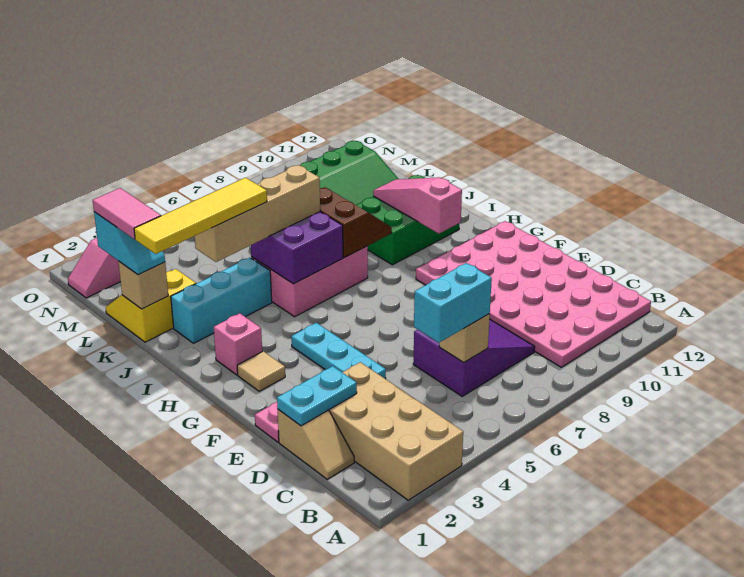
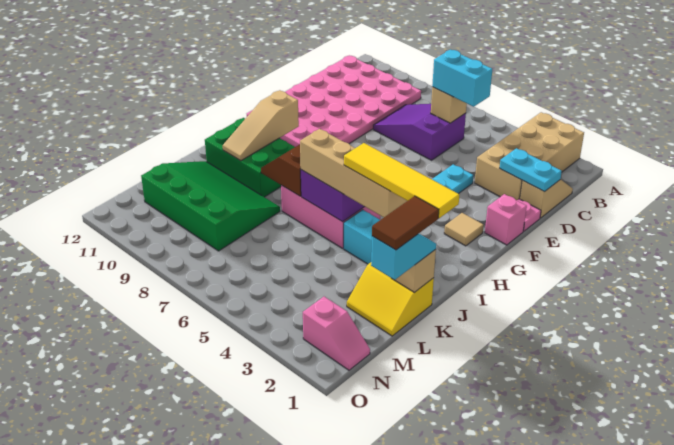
pink brick H2 level 1 -> pink brick F1 level 1
pink slope H10:J10 level 2 top H -> tan slope H10:J10 level 2 top H
pink tile K1:L1 level 4 -> brown tile K1:L1 level 4

